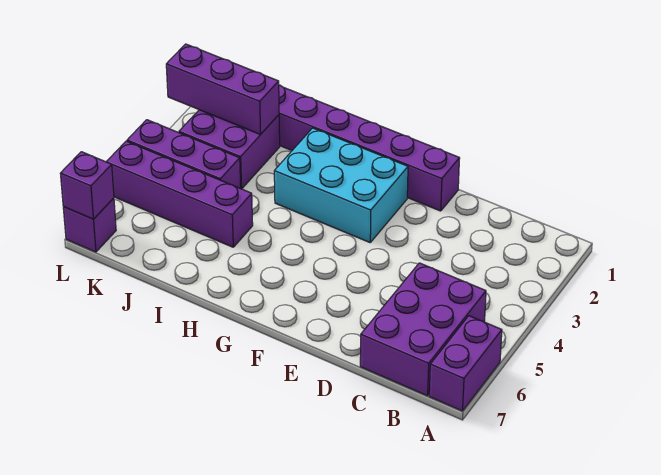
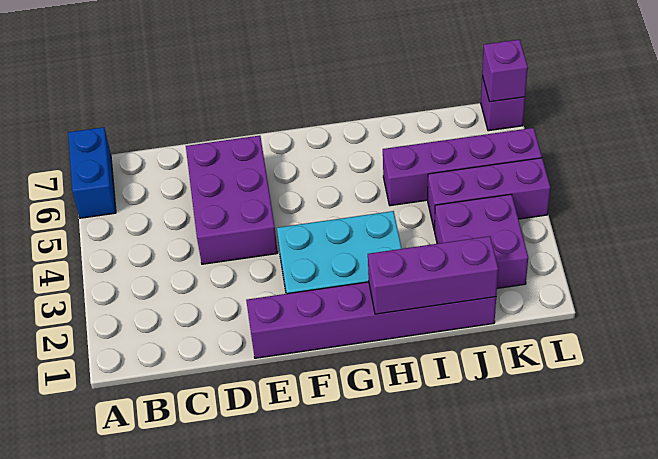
purple brick A6:A7 level 1 -> blue brick A6:A7 level 1
purple brick B5:C7 level 1 -> purple brick D4:E6 level 1
purple brick J2:L2 level 2 -> purple brick H1:J1 level 2

